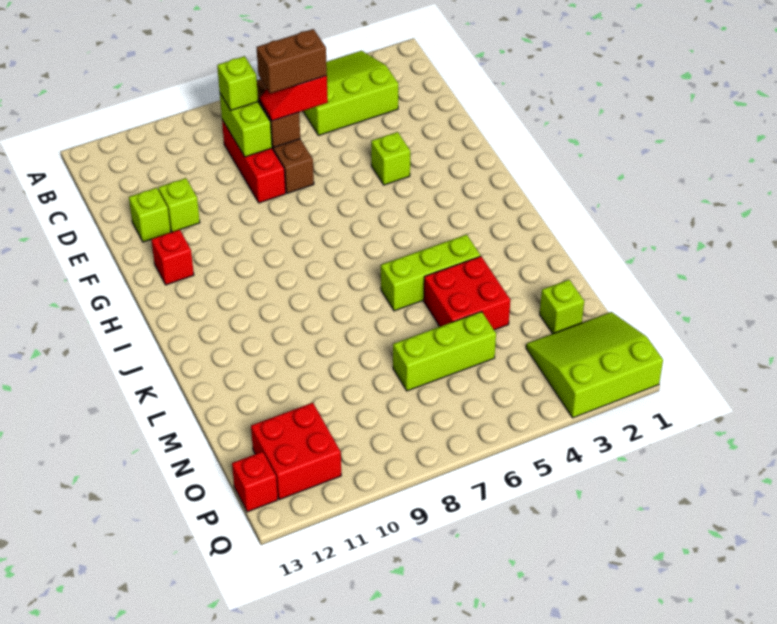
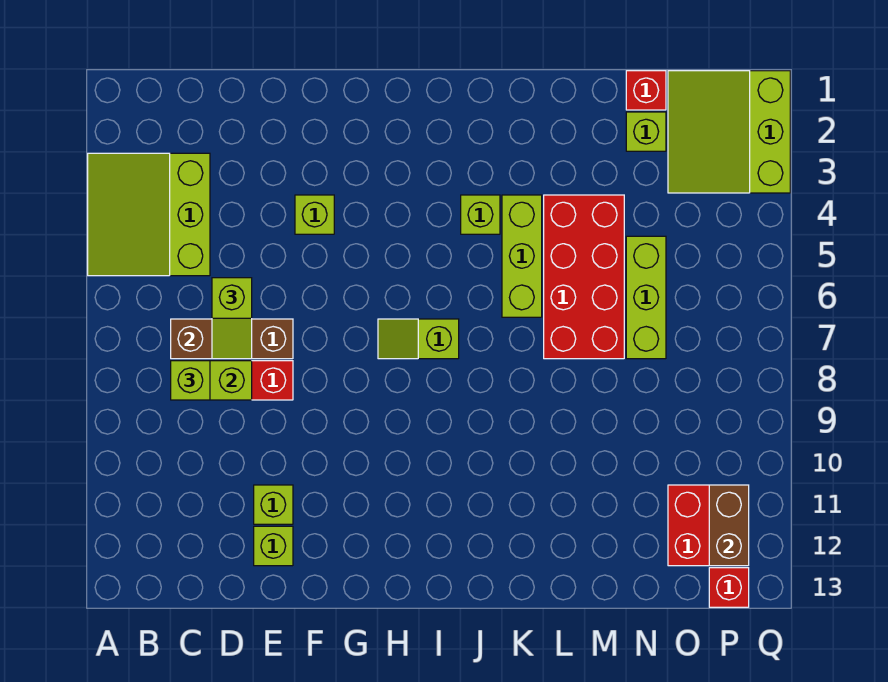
red slope D6:D7 level 3 top 6 -> lime slope D6:D7 level 3 top 6
brown brick D6:D7 level 4 -> brown brick P11:P12 level 2
red brick G12 level 1 -> red brick N1 level 1
none -> lime slope H7:I7 level 1 top I
none -> lime brick J4 level 1
red brick L4:M5 level 1 -> red brick L4:M7 level 1

